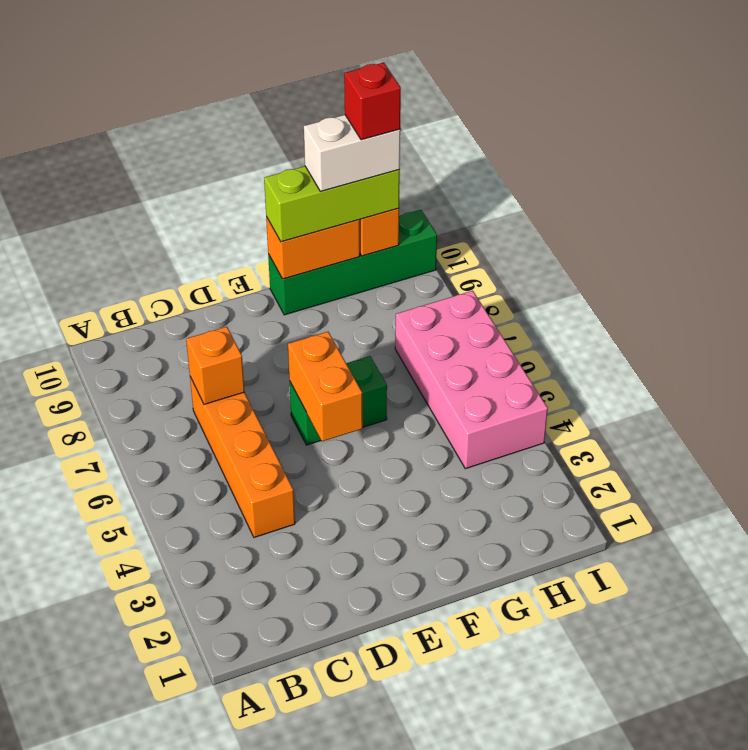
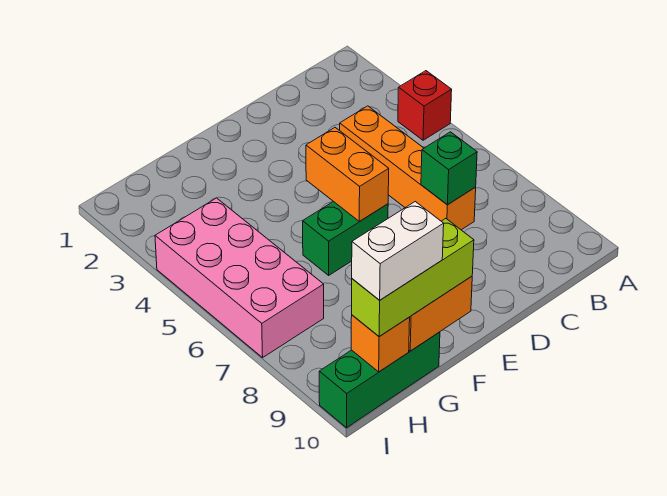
orange brick C7 level 2 -> green brick C7 level 2
green brick F10:I10 level 1 -> green brick G10:I10 level 1
red brick H10 level 5 -> red brick A4 level 1

